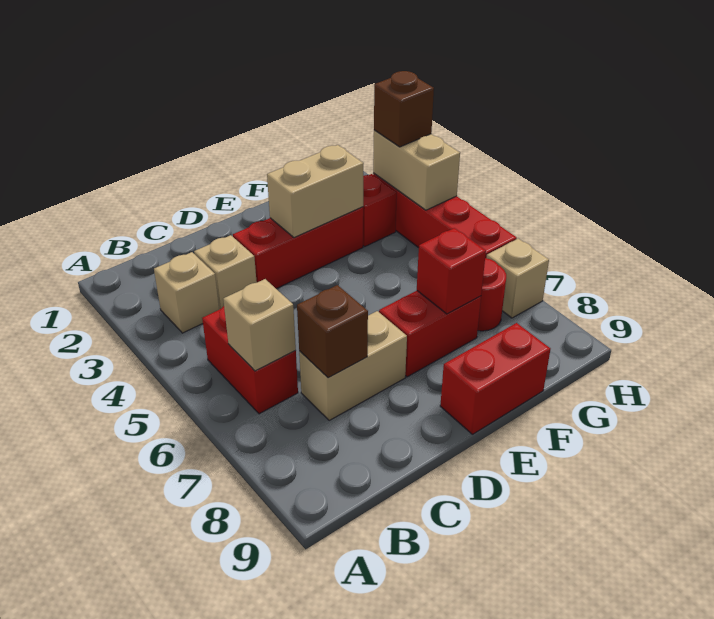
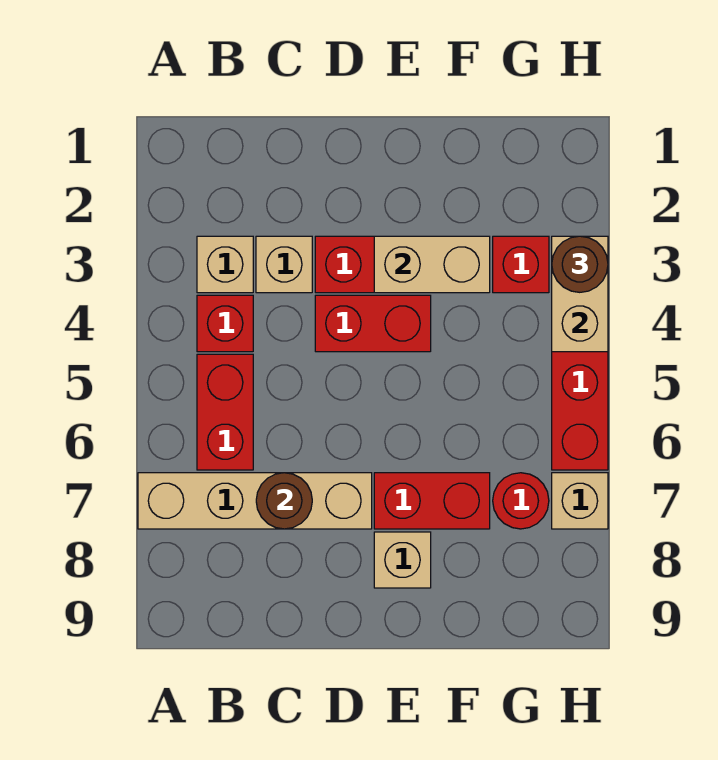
tan brick B6 level 2 -> tan brick E8 level 1
tan brick C7:D7 level 1 -> tan brick A7:D7 level 1
brown brick C7 level 2 -> brown round brick C7 level 2
red brick E9:F9 level 1 -> red brick D4:E4 level 1
red brick F7 level 2 -> red brick B4 level 1
brown brick H3 level 3 -> brown round brick H3 level 3

